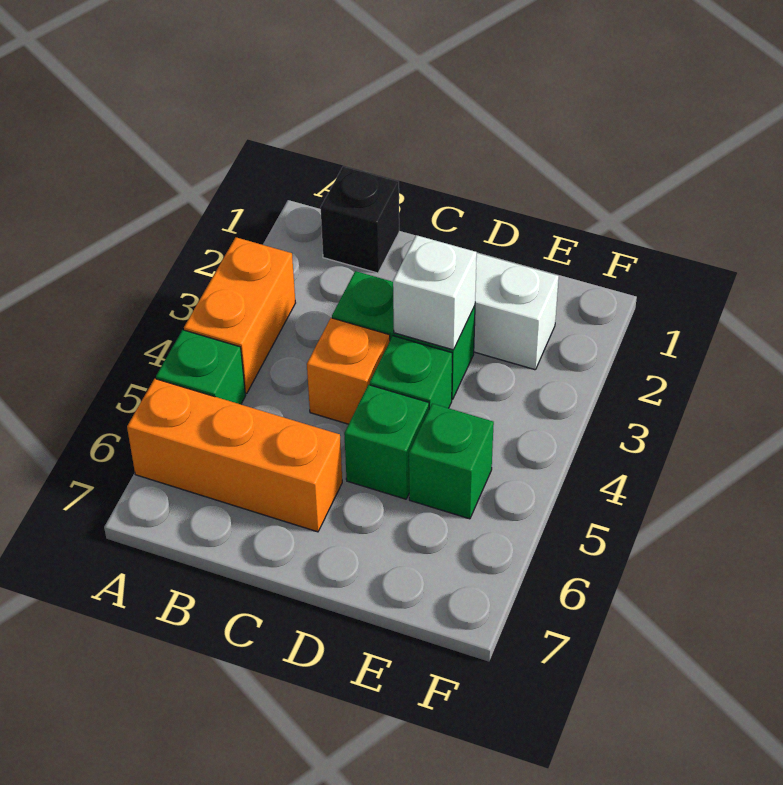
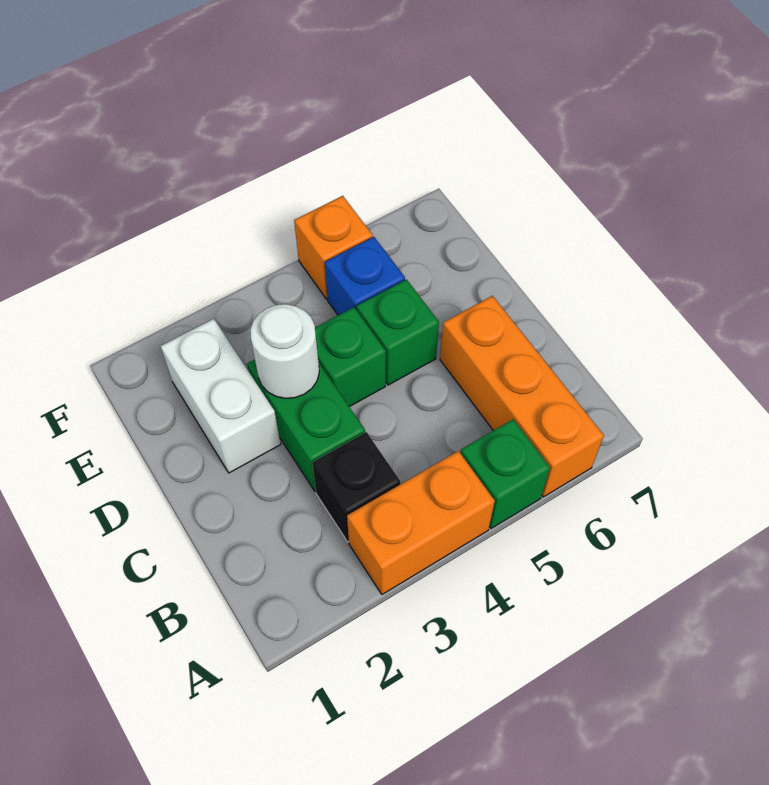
black brick B1 level 1 -> black brick B3 level 1
orange brick C4 level 1 -> orange brick F5 level 1
white brick D3 level 2 -> white round brick D3 level 2
green brick E5 level 1 -> blue brick E5 level 1

